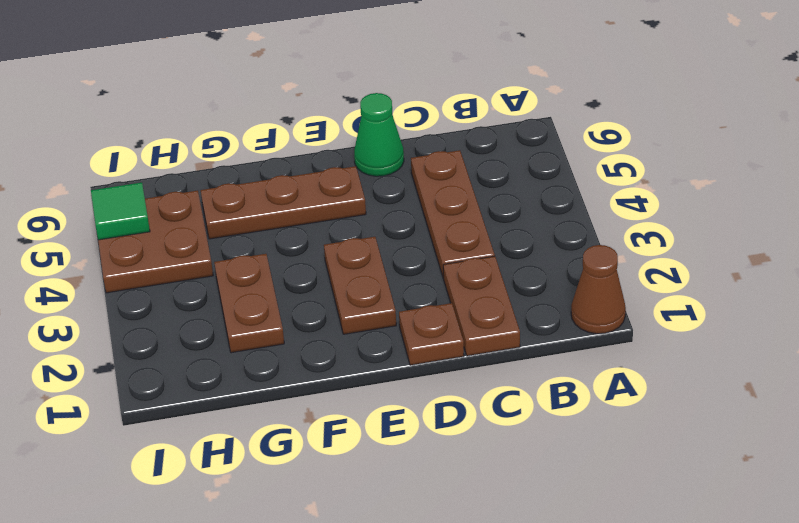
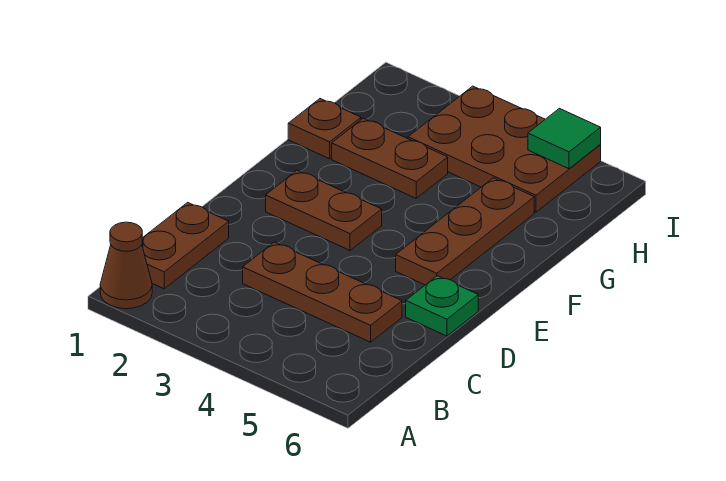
brown plate C1:C2 level 1 -> brown plate B1:C1 level 1
brown plate D1 level 1 -> brown plate G1 level 1
green cone D6 level 1 -> green plate D6 level 1
brown plate H4:I5 level 1 -> brown plate H3:I5 level 1

